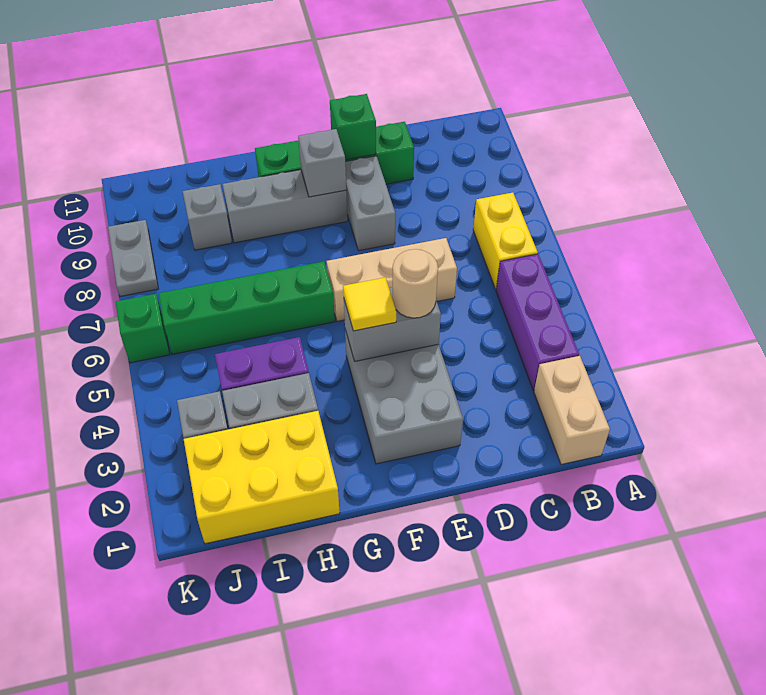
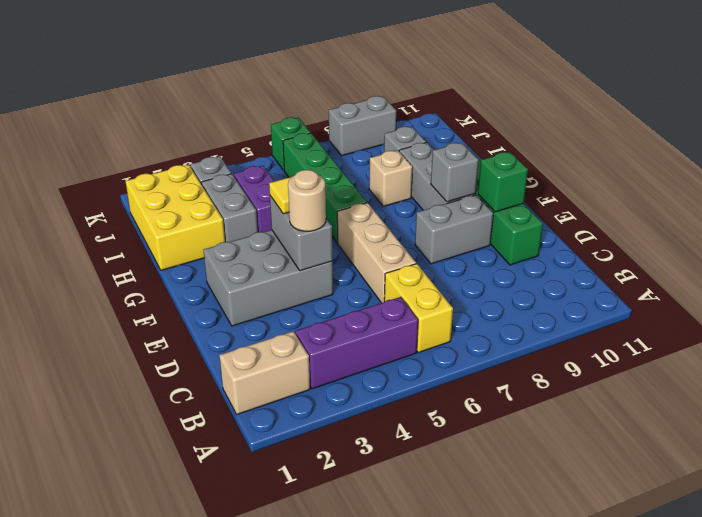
yellow brick B6:B7 level 1 -> yellow brick B6:C6 level 1
none -> tan brick H8 level 1
grey plate K8:K9 level 1 -> grey brick K8:K9 level 1

